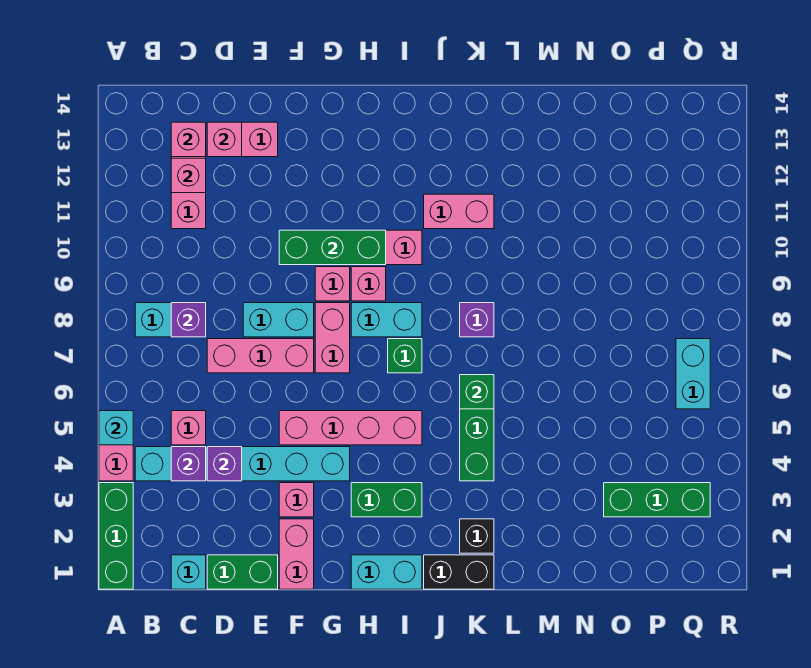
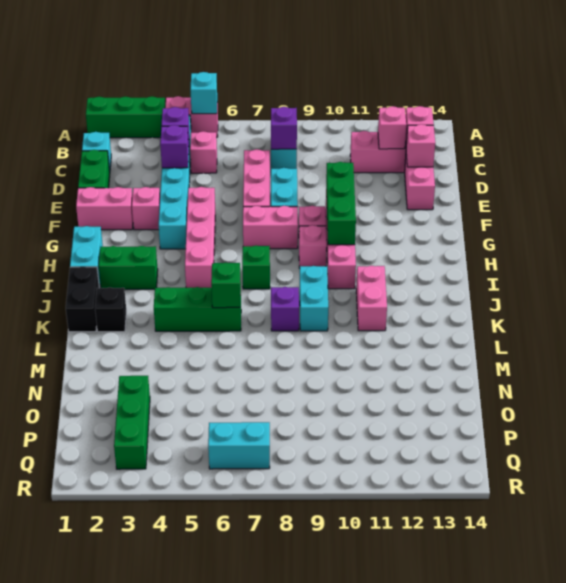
green brick H3:I3 level 1 -> green brick I2:I3 level 1
cyan brick H8:I8 level 1 -> cyan brick J9:K9 level 1

